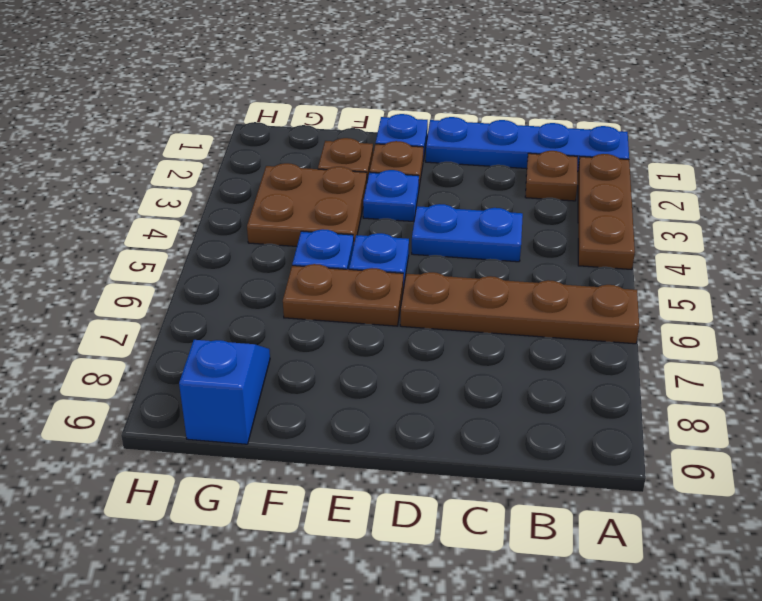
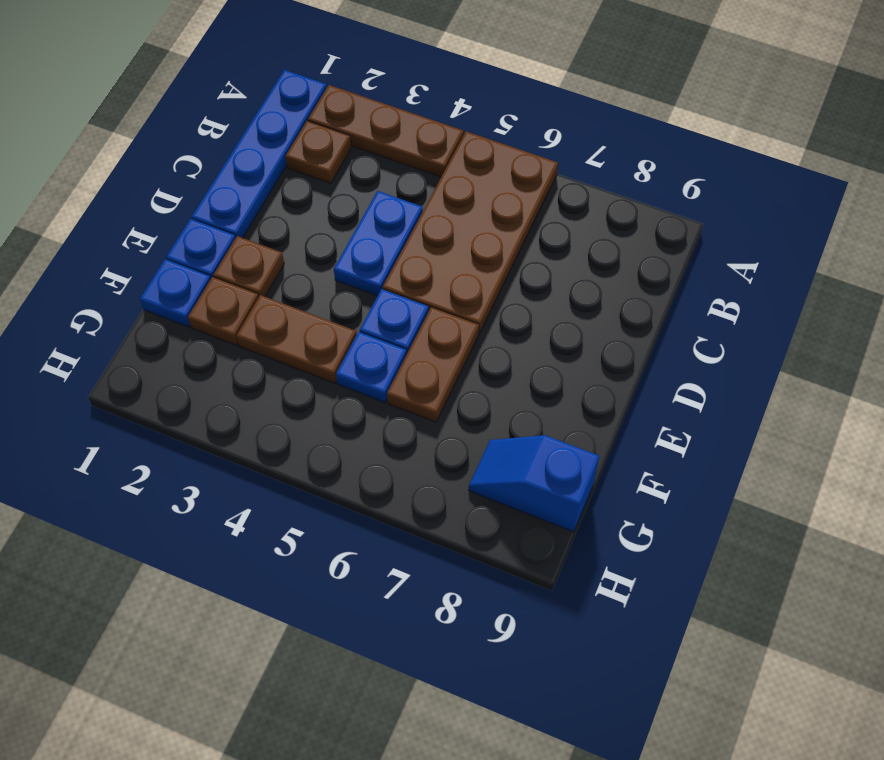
brown plate A6:D6 level 1 -> brown plate A5:D6 level 1
blue plate E3 level 1 -> blue plate F1 level 1
brown plate F3:G4 level 1 -> brown plate F3:F4 level 1

